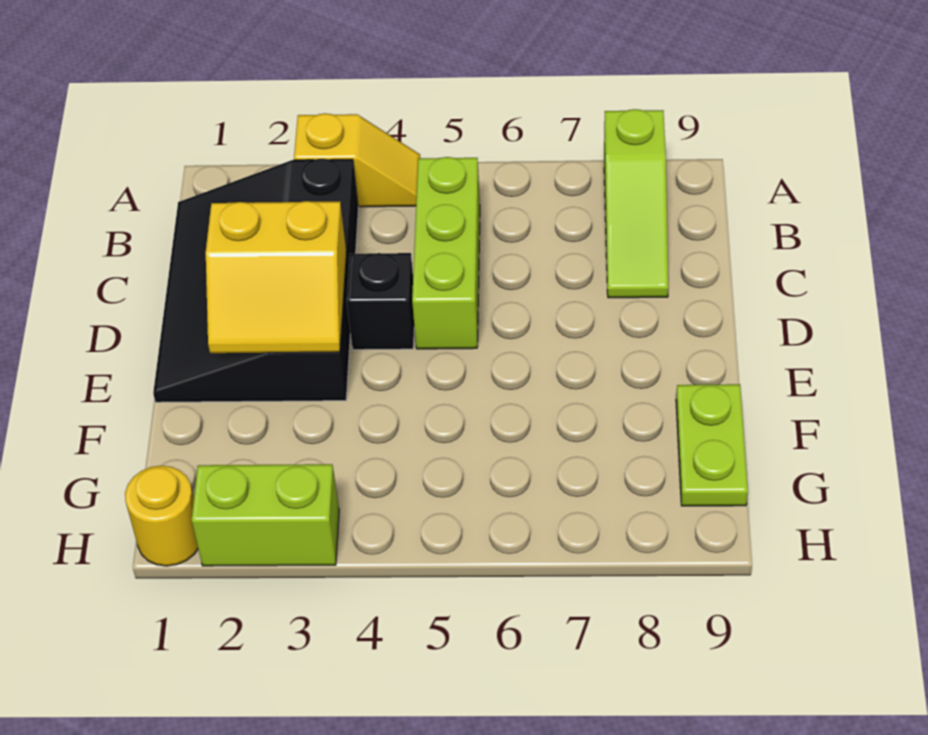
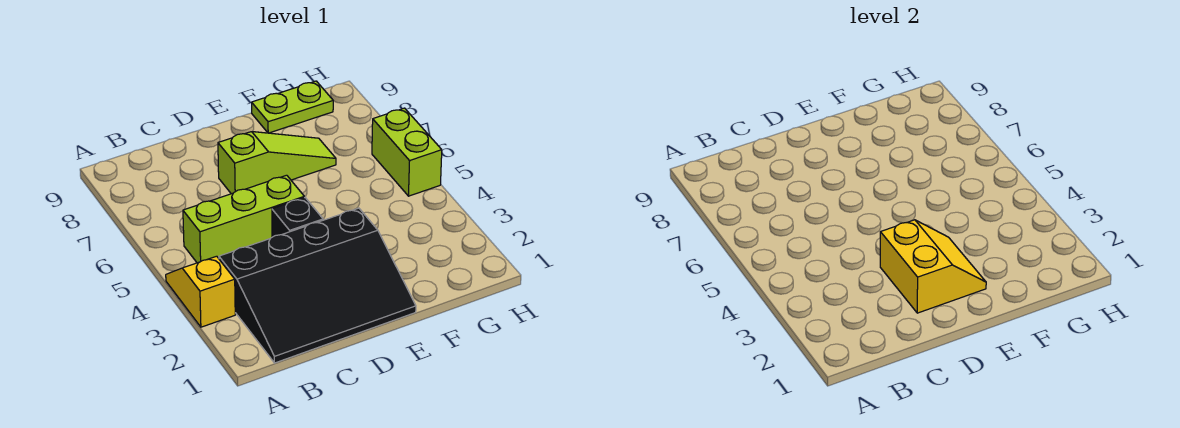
lime slope A8:C8 level 1 top A -> lime slope D7:F7 level 1 top D
yellow round brick H1 level 1 -> none
lime brick H2:H3 level 1 -> lime brick H5:H6 level 1

